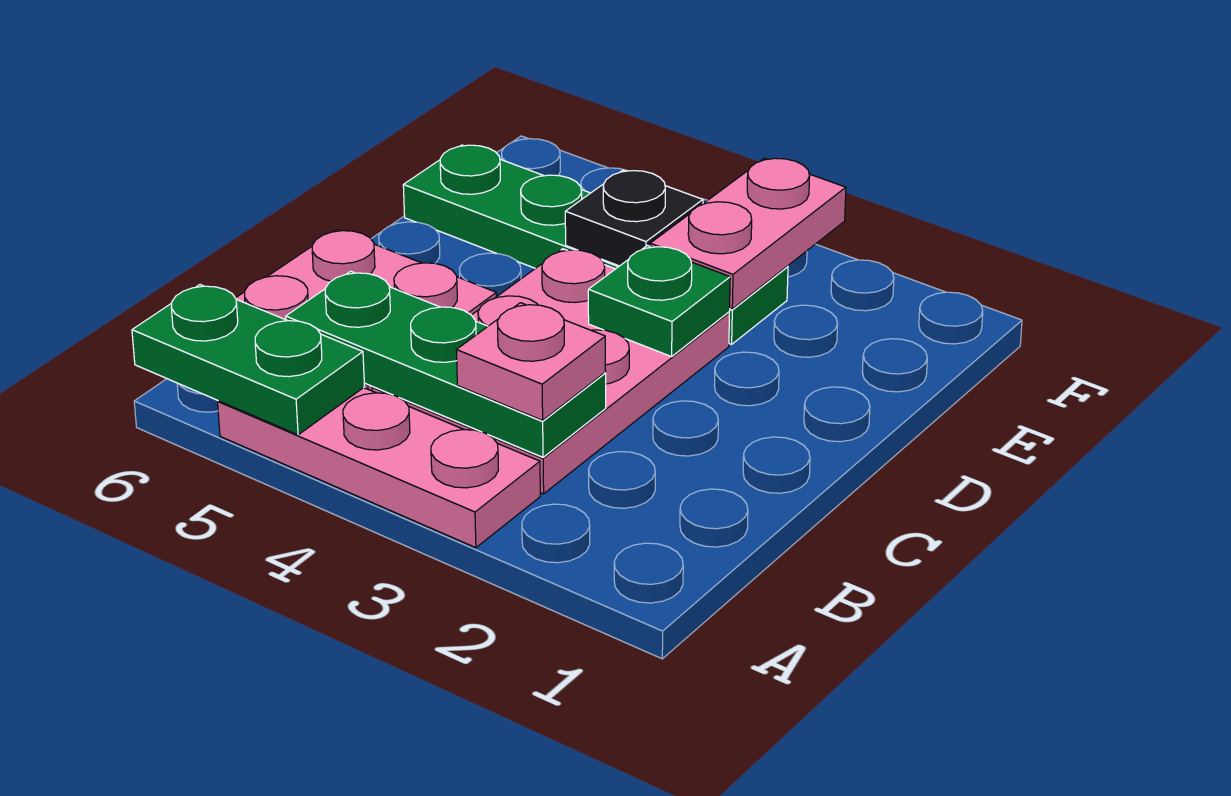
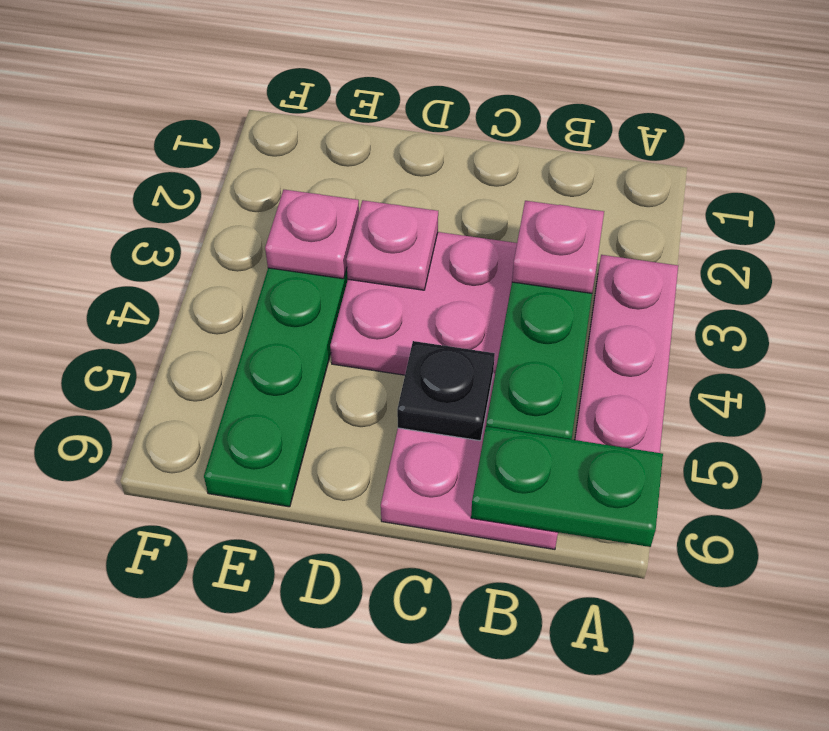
green plate A5:A6 level 2 -> green plate A6:B6 level 2
green plate D3 level 2 -> pink plate D3 level 2
pink plate E3:F3 level 2 -> pink plate E3 level 2
black plate E4 level 2 -> black plate C5 level 2

